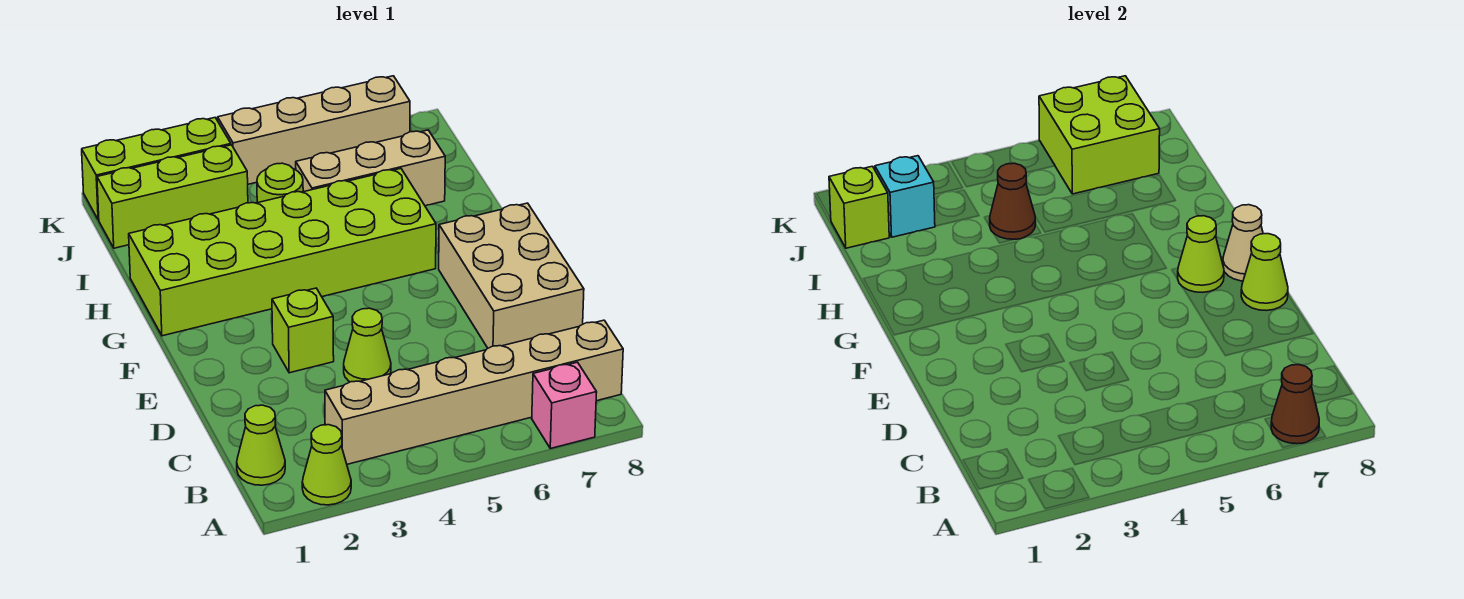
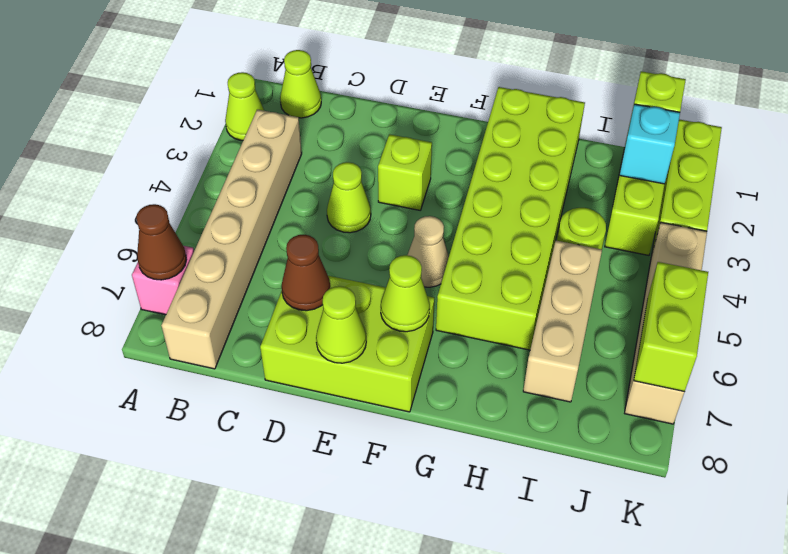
tan brick D7:F8 level 1 -> lime brick D7:F8 level 1
tan cone F8 level 2 -> tan cone F5 level 1
brown cone I4 level 2 -> brown cone D7 level 2
lime brick J6:K7 level 2 -> lime brick K6:K7 level 2

